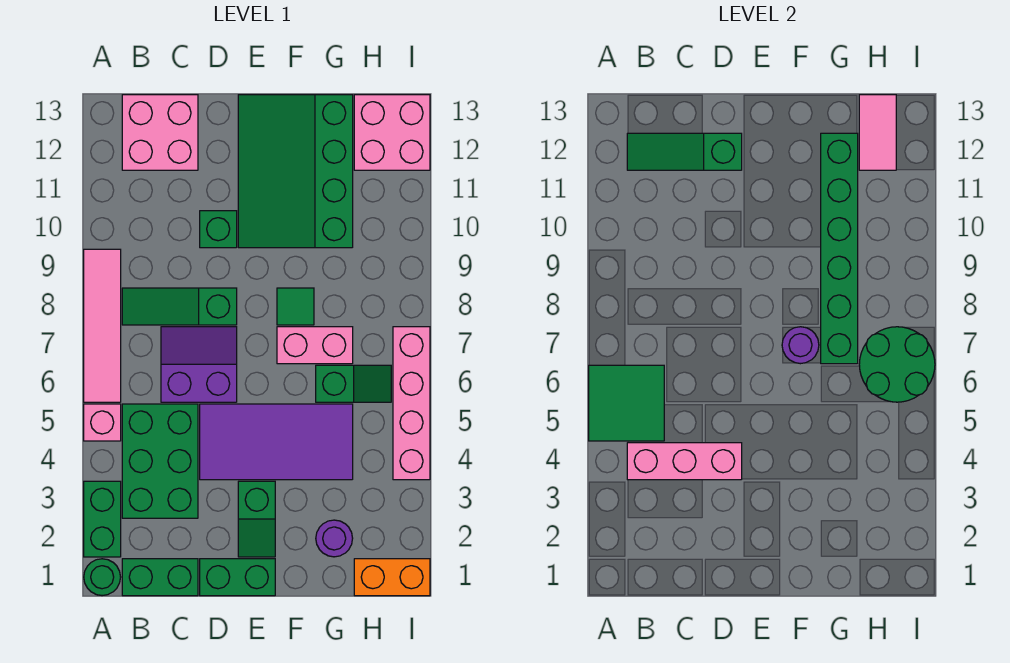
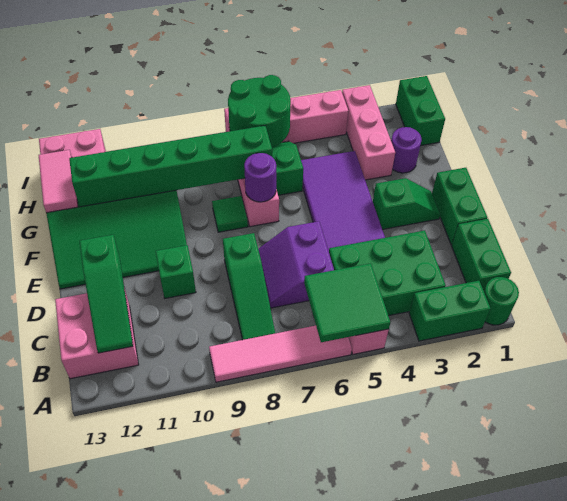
pink brick B4:D4 level 2 -> pink brick G3:I3 level 1
orange brick H1:I1 level 1 -> green brick H1:I1 level 1
pink tile H12:H13 level 2 -> pink tile G13:H13 level 2

